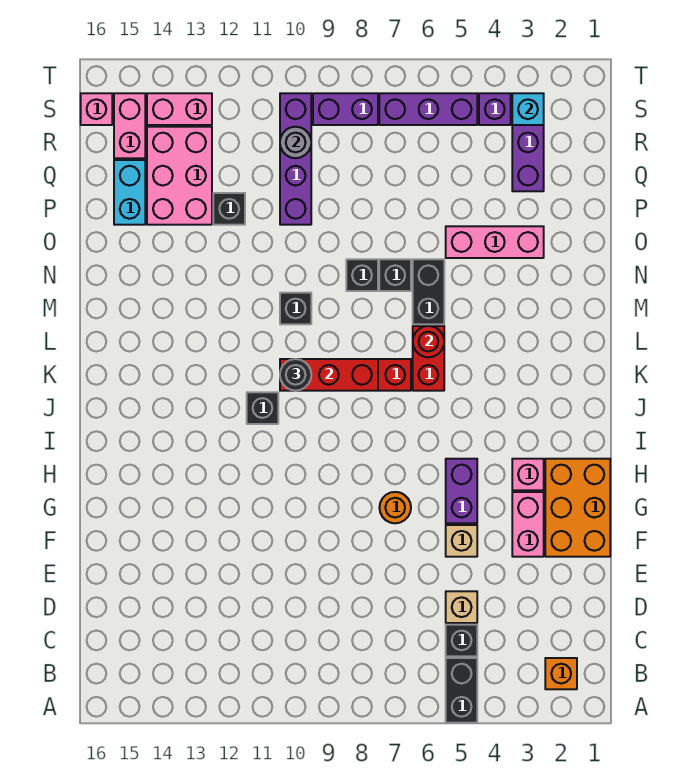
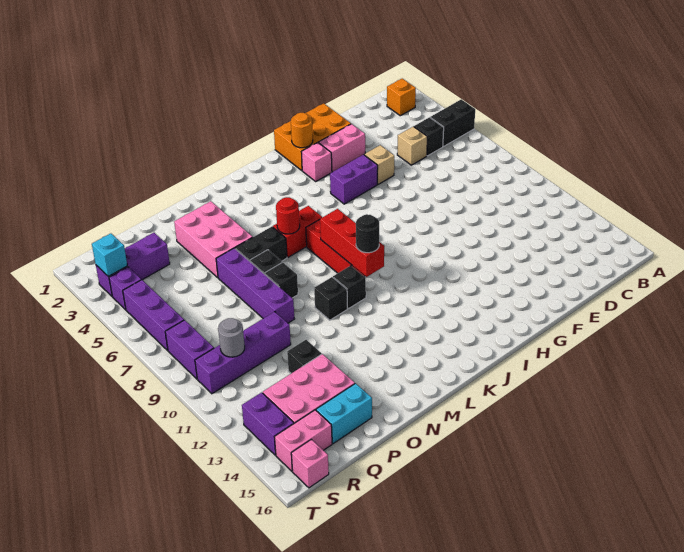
orange round brick G7 level 1 -> orange round brick H2 level 2
black brick J11 level 1 -> black brick L10 level 1
pink brick O3:O5 level 1 -> pink brick N3:O5 level 1
none -> purple brick O6:O9 level 1
pink brick S13:S14 level 1 -> purple brick S13:S14 level 1

